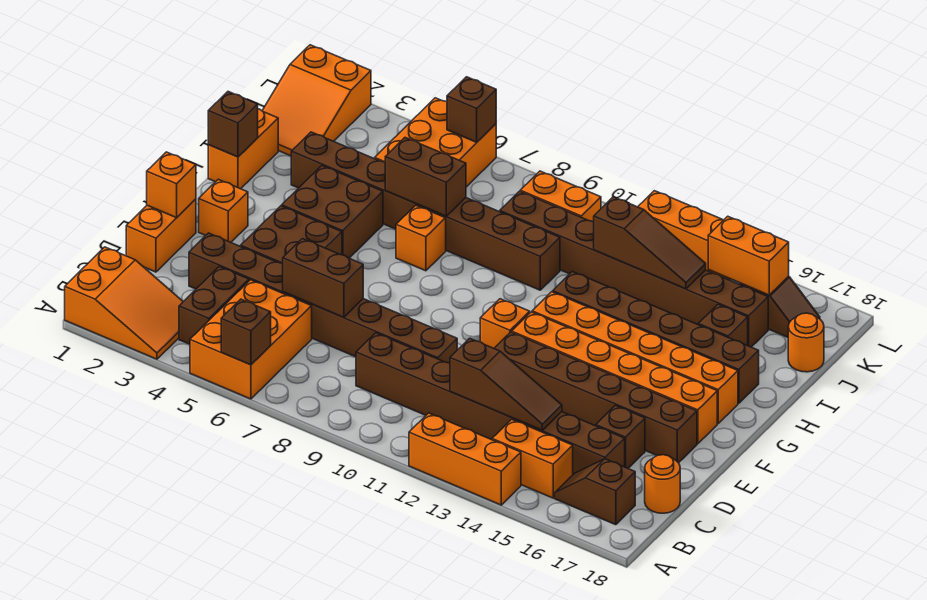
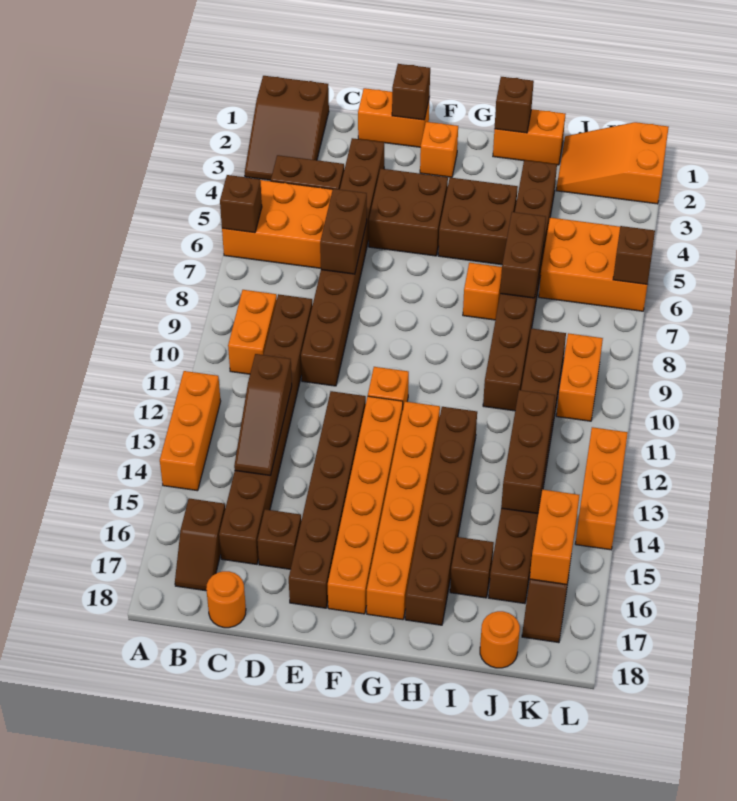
orange slope A1:B3 level 1 top 1 -> brown slope A1:B3 level 1 top 1
orange brick B14:B15 level 1 -> orange brick B9:B10 level 1
brown slope B16:B17 level 1 top 17 -> brown slope B16:B17 level 1 top 16
orange brick E1 level 2 -> brown brick E1 level 2
brown slope J12:J14 level 2 top 12 -> brown brick J12:J14 level 2

